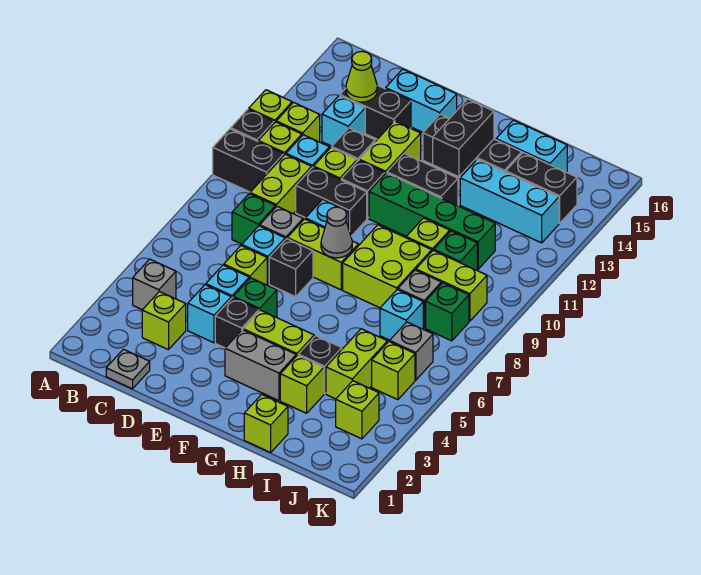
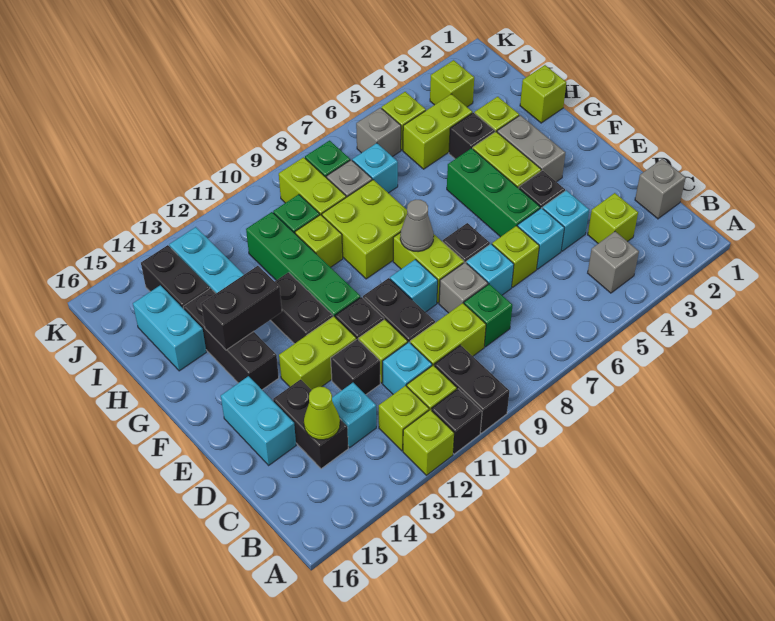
grey plate C1 level 1 -> grey brick C1 level 1
green brick E5 level 1 -> green brick E5:G5 level 1

